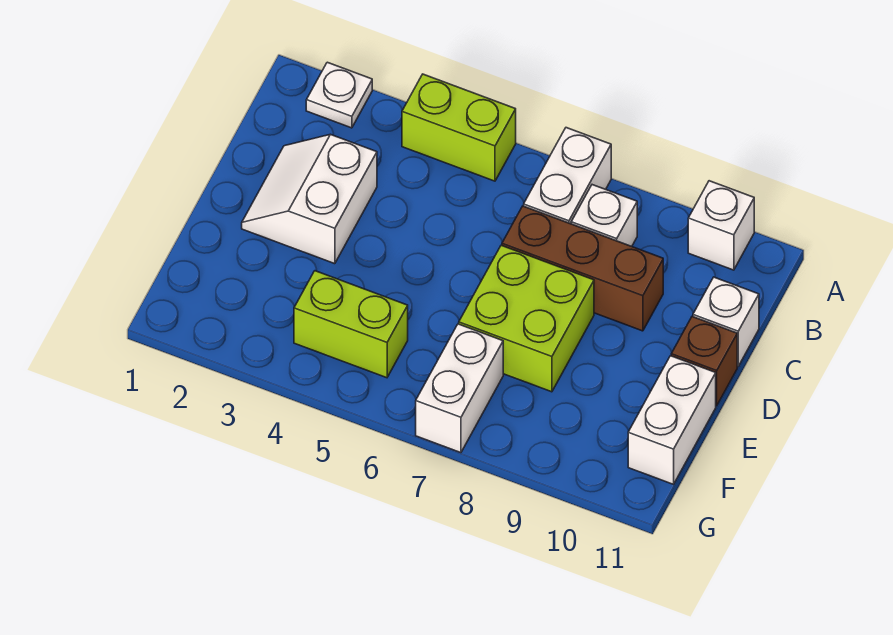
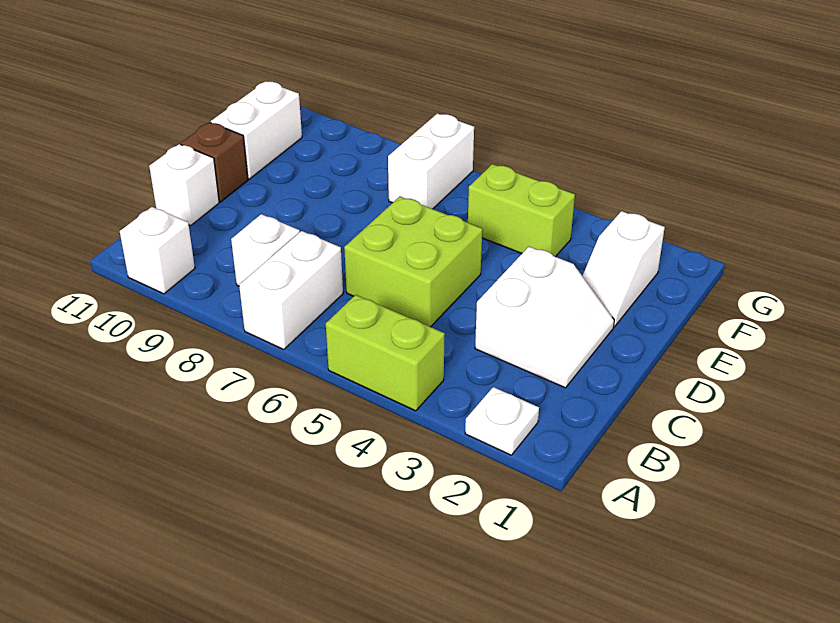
brown brick C7:C9 level 1 -> none
lime brick D7:E8 level 1 -> lime brick C5:D6 level 1
none -> white slope E2:F2 level 1 top F

